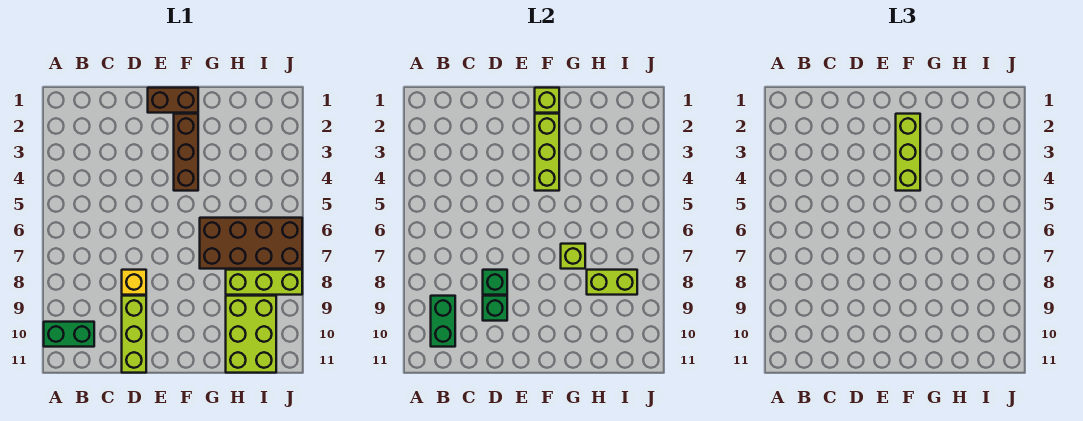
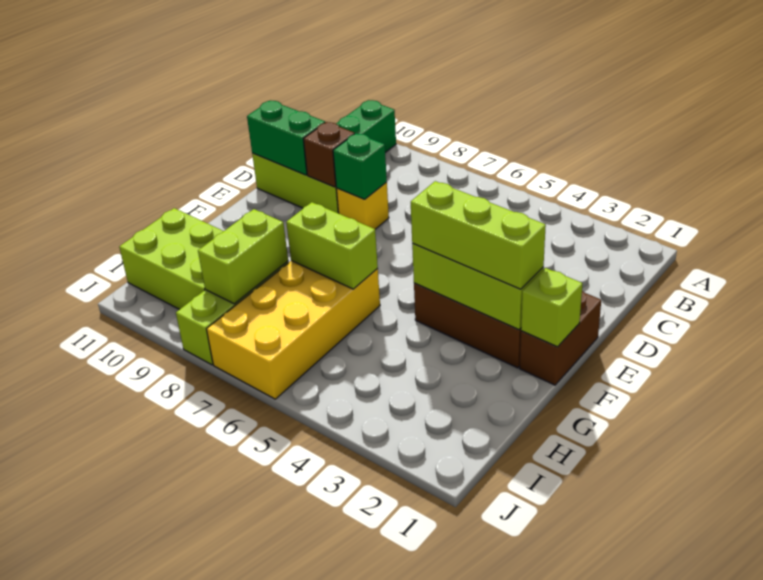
green brick B9:B10 level 2 -> green brick D10:D11 level 2
green brick D9 level 2 -> brown brick D9 level 2
brown brick G6:J7 level 1 -> yellow brick G6:J7 level 1
lime brick G7 level 2 -> lime brick G6:G7 level 2

